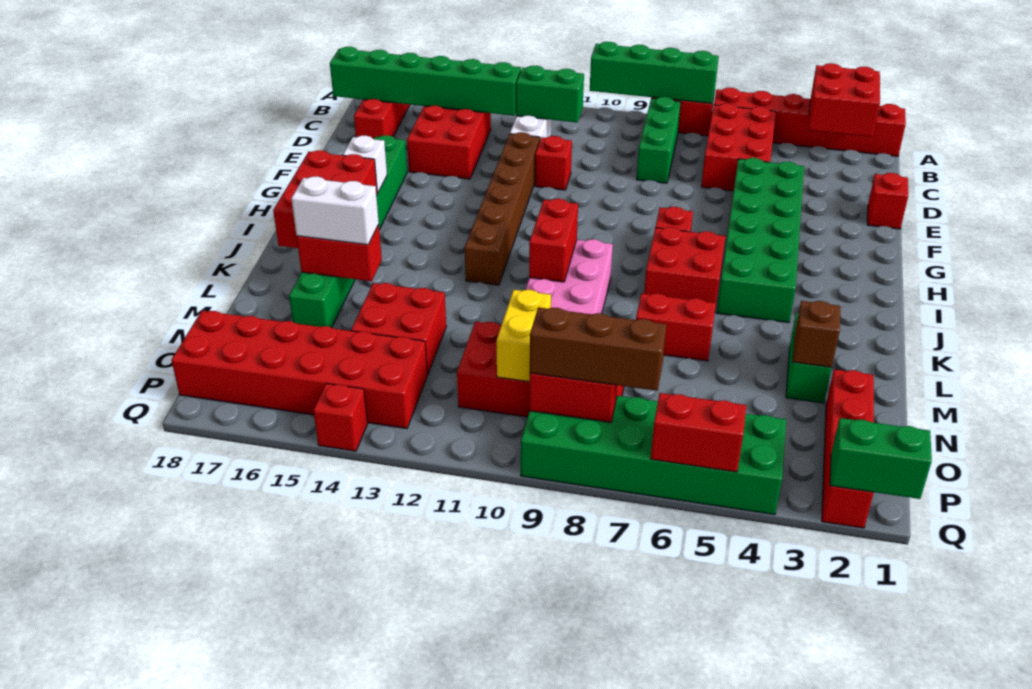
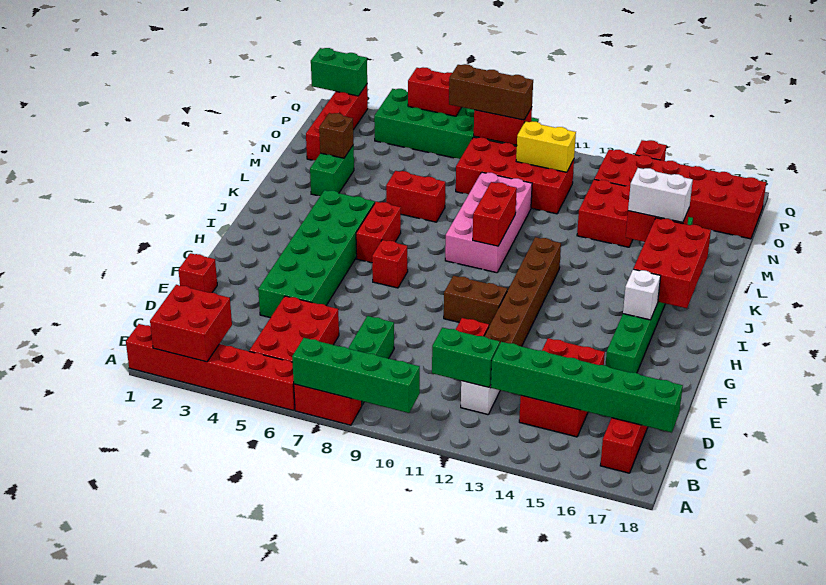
none -> brown brick G10:G11 level 1
red brick I6:J7 level 1 -> red brick I6:J6 level 1
yellow brick N10:O10 level 2 -> yellow brick O10:O11 level 2

